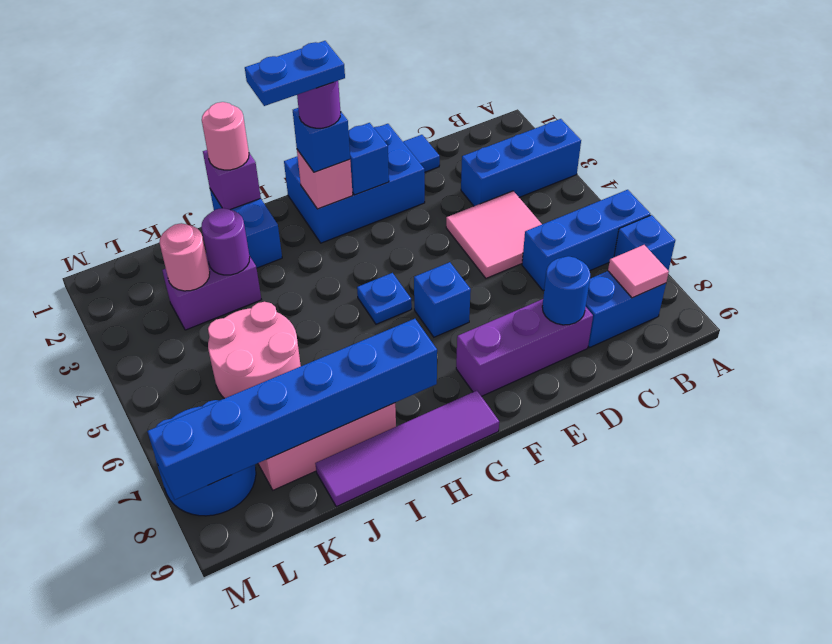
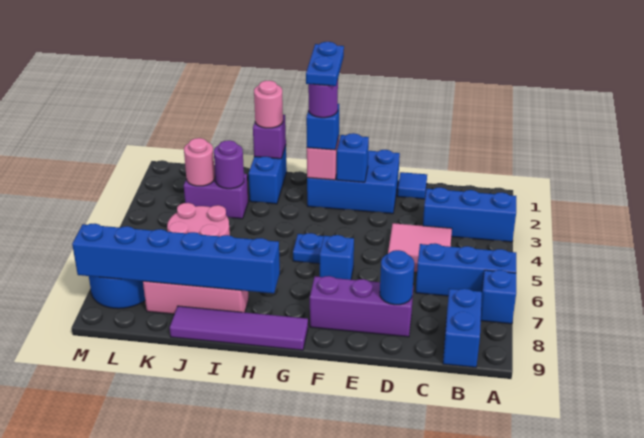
blue brick B8:C8 level 1 -> blue brick B8:B9 level 1
pink tile B8 level 2 -> none
blue plate G2:H2 level 5 -> blue plate G1:G2 level 5

